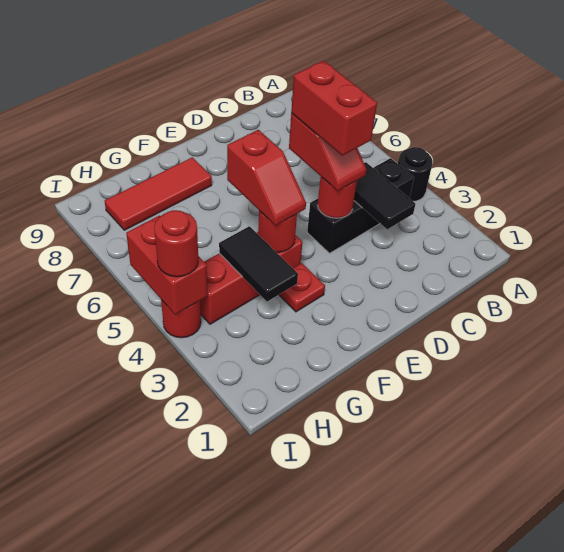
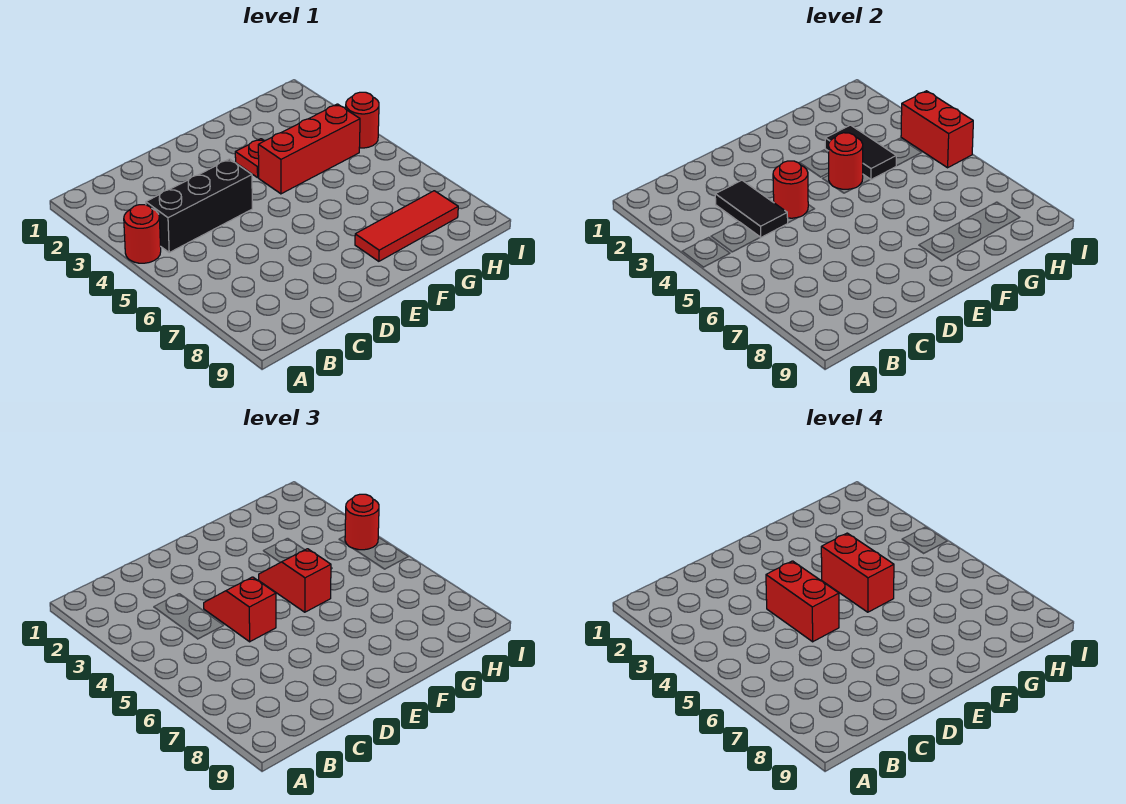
black round brick A4 level 1 -> red round brick A4 level 1
none -> red brick F4:F5 level 4

